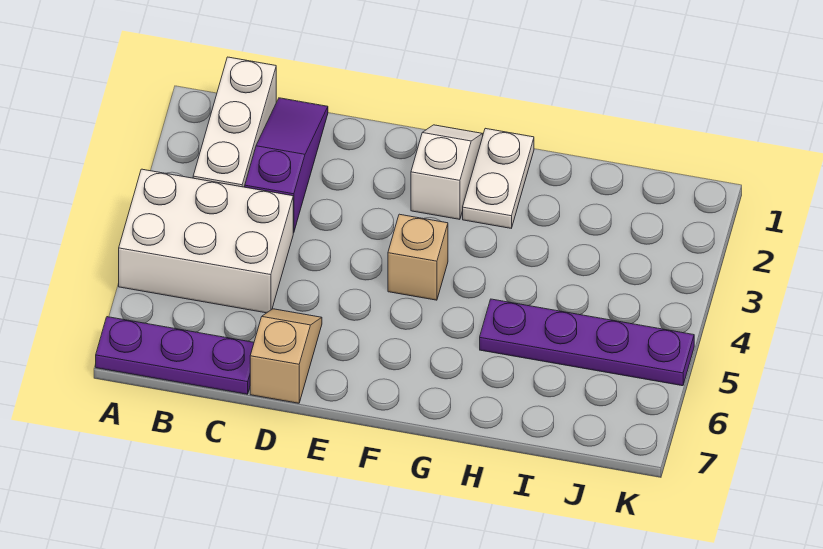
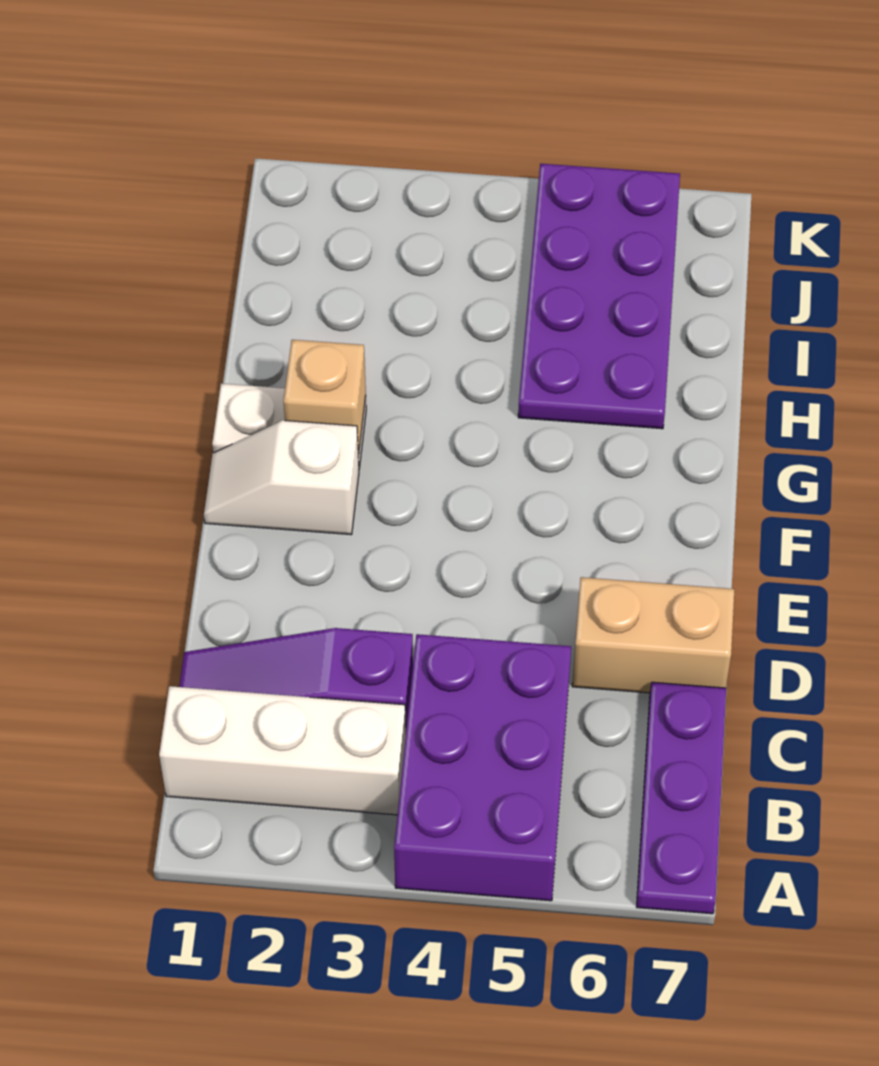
white brick A4:C5 level 1 -> purple brick A4:C5 level 1
tan slope D6:D7 level 1 top 7 -> tan brick D6:D7 level 1
tan brick F4 level 1 -> tan brick G2 level 2
purple plate H5:K5 level 1 -> purple plate H5:K6 level 1

